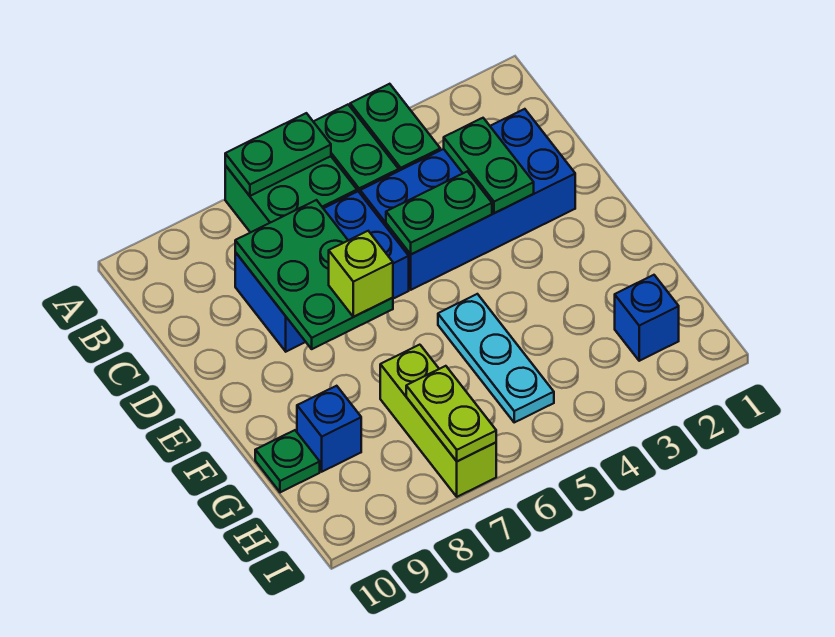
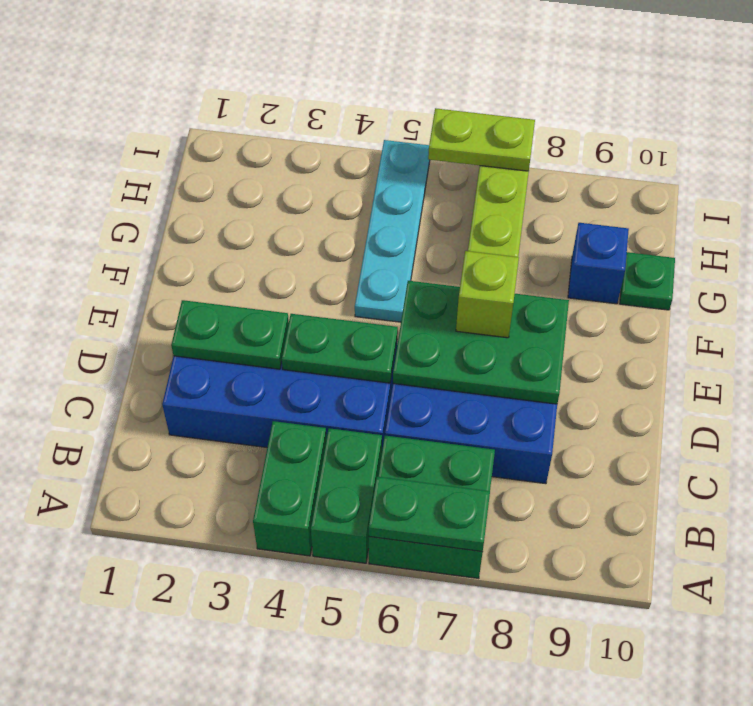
green plate C3:D3 level 2 -> green plate D2:D3 level 2
green plate C7:E8 level 2 -> green plate D6:E8 level 2
cyan plate F5:H5 level 1 -> cyan plate F5:I5 level 1
blue brick H2 level 1 -> none
lime plate H7:I7 level 2 -> lime plate I6:I7 level 2

